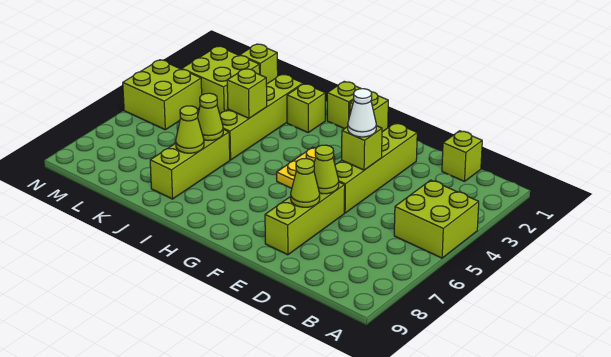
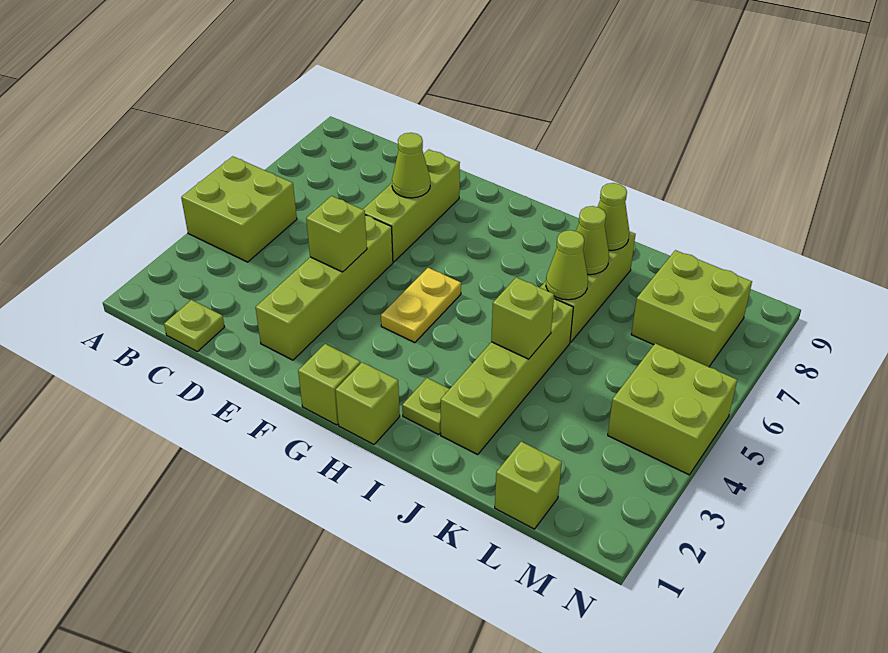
lime brick C1 level 1 -> lime plate C1 level 1
white cone E4 level 3 -> none
lime cone E6 level 2 -> lime cone J8 level 2
lime brick I2 level 1 -> lime plate I2 level 1
lime brick L2:M3 level 1 -> lime brick L7:M8 level 1

